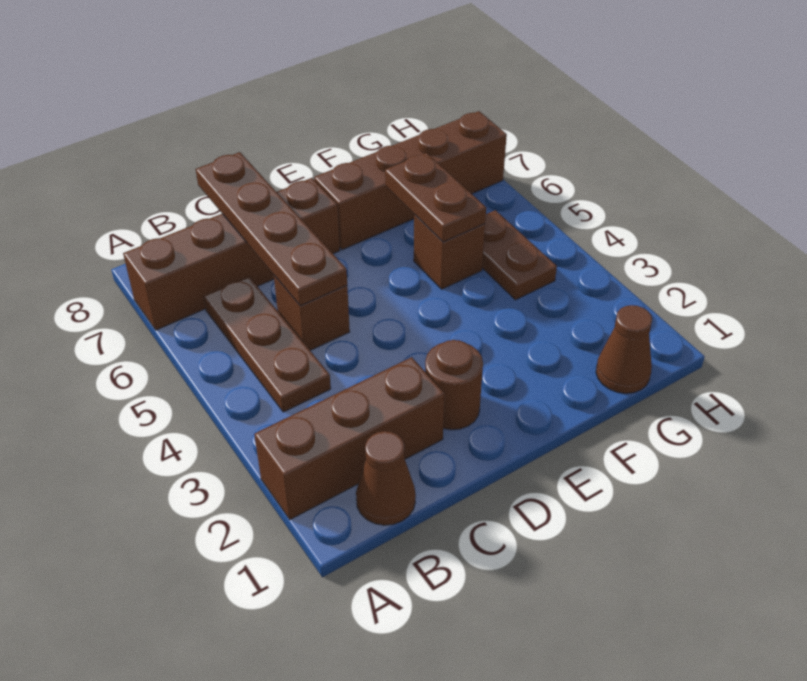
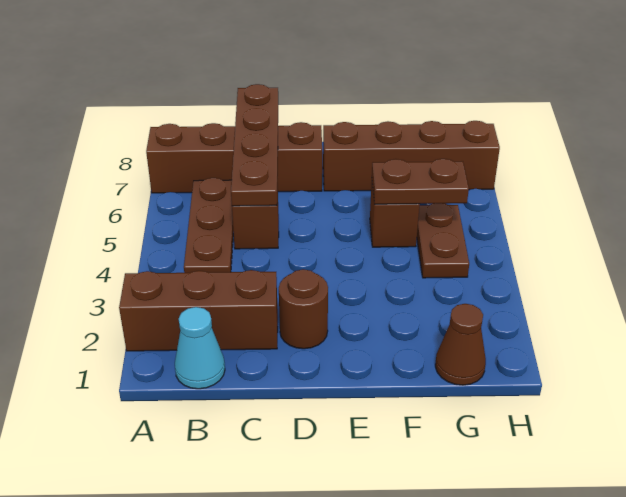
brown cone B1 level 1 -> cyan cone B1 level 1
brown plate F5:F6 level 2 -> brown plate F5:G5 level 2

